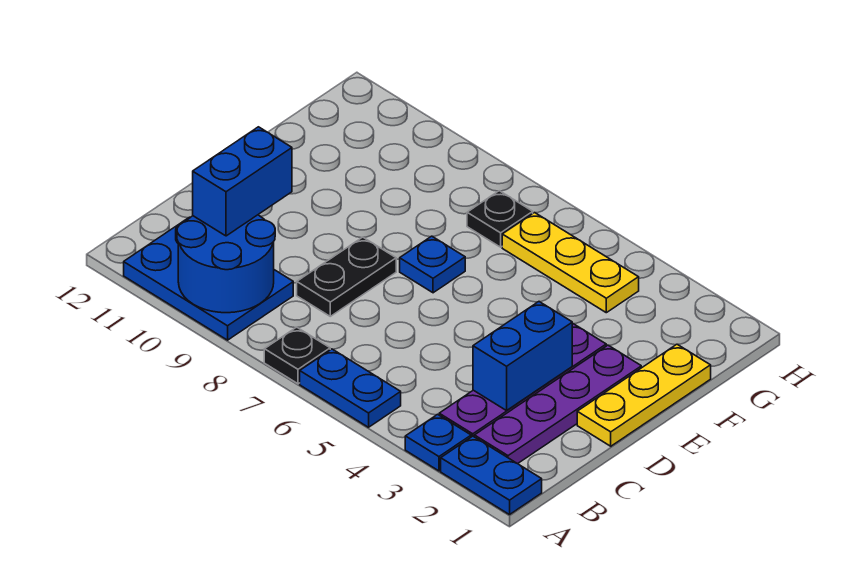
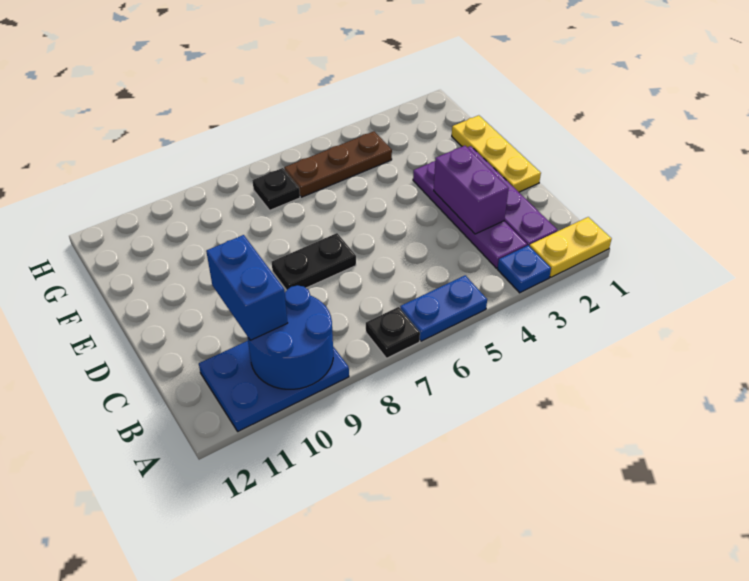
blue plate A1:A2 level 1 -> yellow plate A1:A2 level 1
blue brick C3:D3 level 2 -> purple brick C3:D3 level 2
black plate C8:D8 level 1 -> black plate D7:D8 level 1
blue plate E7 level 1 -> none
yellow plate G4:G6 level 1 -> brown plate G4:G6 level 1

